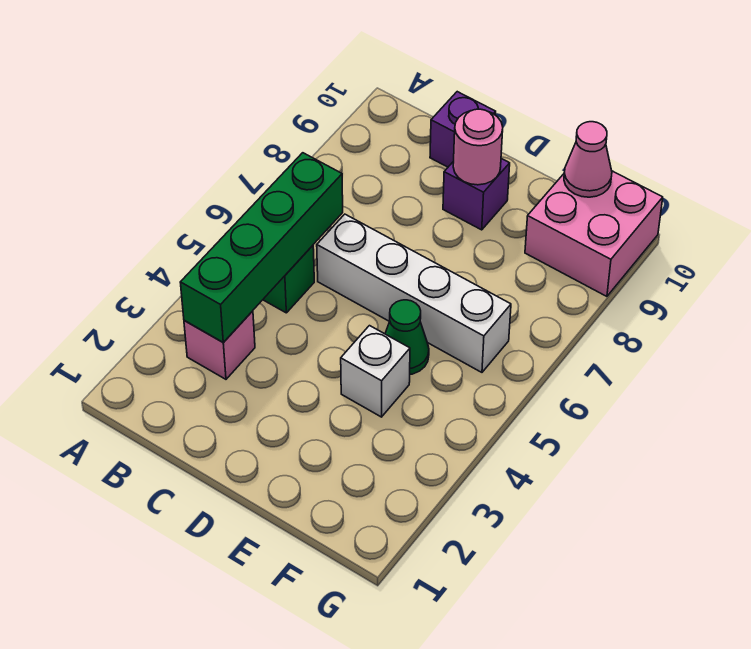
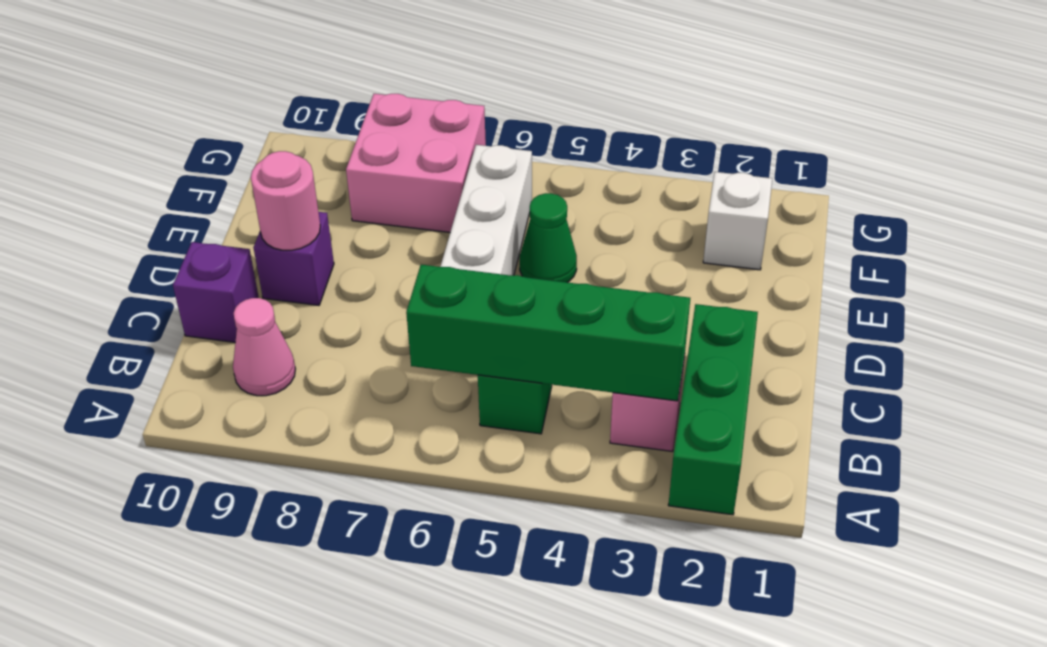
none -> green brick A2:C2 level 1
white brick E4 level 1 -> white brick F2 level 1
pink brick F9:G10 level 1 -> pink brick F7:G8 level 1
pink cone F10 level 2 -> pink cone B9 level 1

